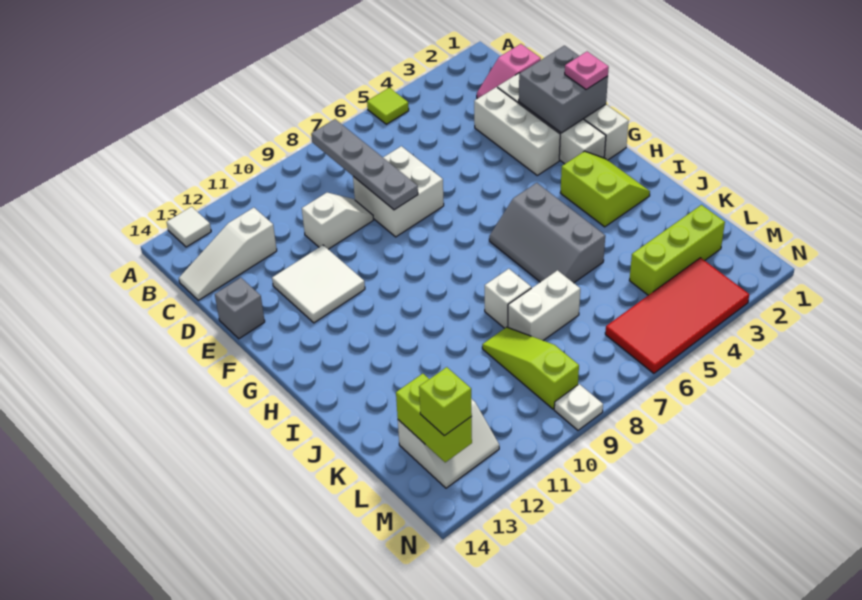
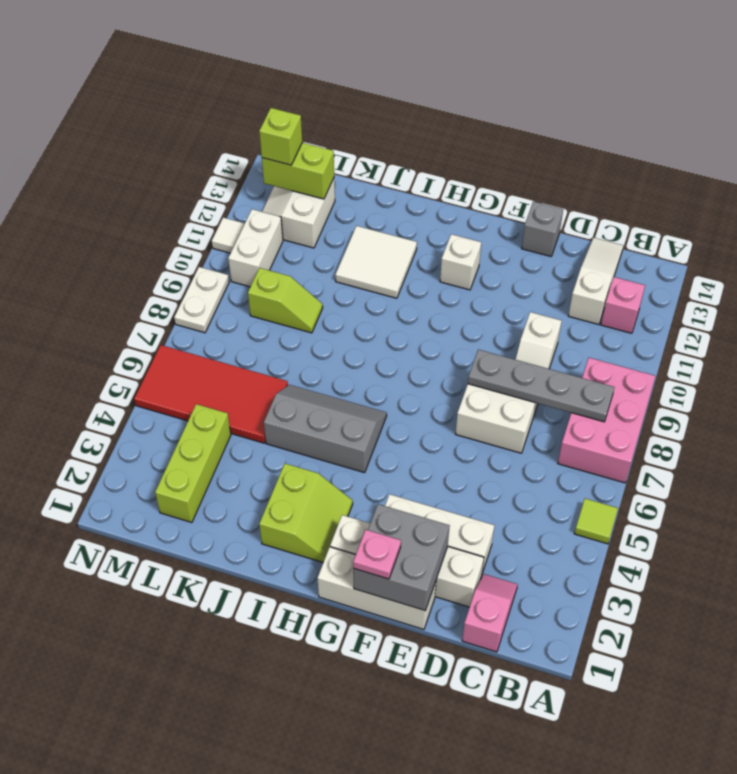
none -> pink brick A7:B9 level 1
white tile A13 level 1 -> white tile N11 level 1
none -> pink brick B12 level 1
white tile E11:F12 level 1 -> white tile I11:J12 level 1
lime slope H2:I3 level 1 top 3 -> lime slope H2:I3 level 1 top I
white brick J8 level 1 -> white brick G12 level 1
white brick K7:K8 level 1 -> white brick M10:M11 level 1
lime slope K9:M9 level 1 top M -> lime slope K9:L9 level 1 top L
red tile M3:N6 level 1 -> red tile K5:N6 level 1
white plate N9 level 1 -> white plate N8:N9 level 1

